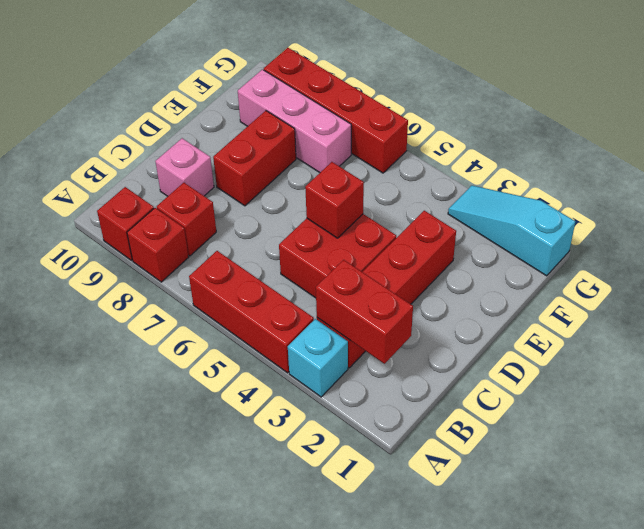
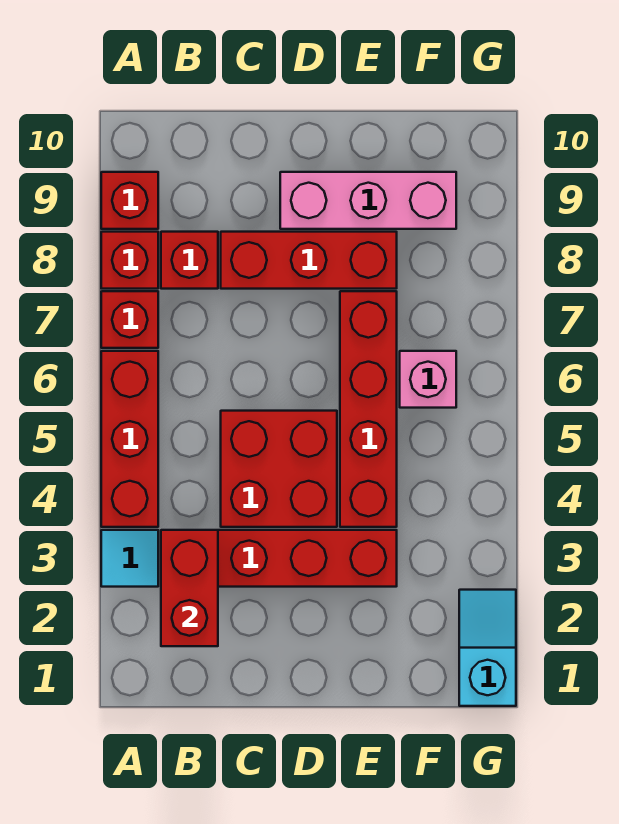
cyan brick A3 level 1 -> cyan tile A3 level 1
pink brick C9 level 1 -> pink brick F6 level 1
red brick D5 level 2 -> red brick A7 level 1
red brick D8:E8 level 1 -> red brick C8:E8 level 1
pink brick F7:F9 level 1 -> pink brick D9:F9 level 1
cyan slope G1:G3 level 1 top 1 -> cyan slope G1:G2 level 1 top 1
red brick G6:G9 level 1 -> red brick E4:E7 level 1

